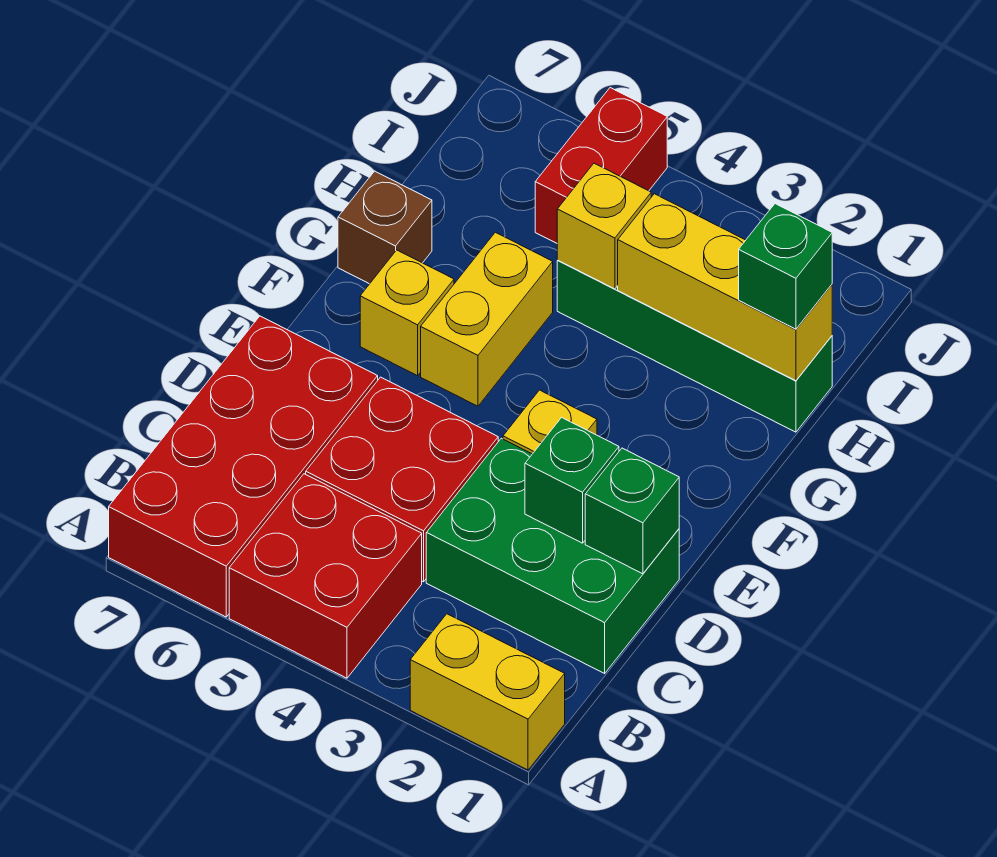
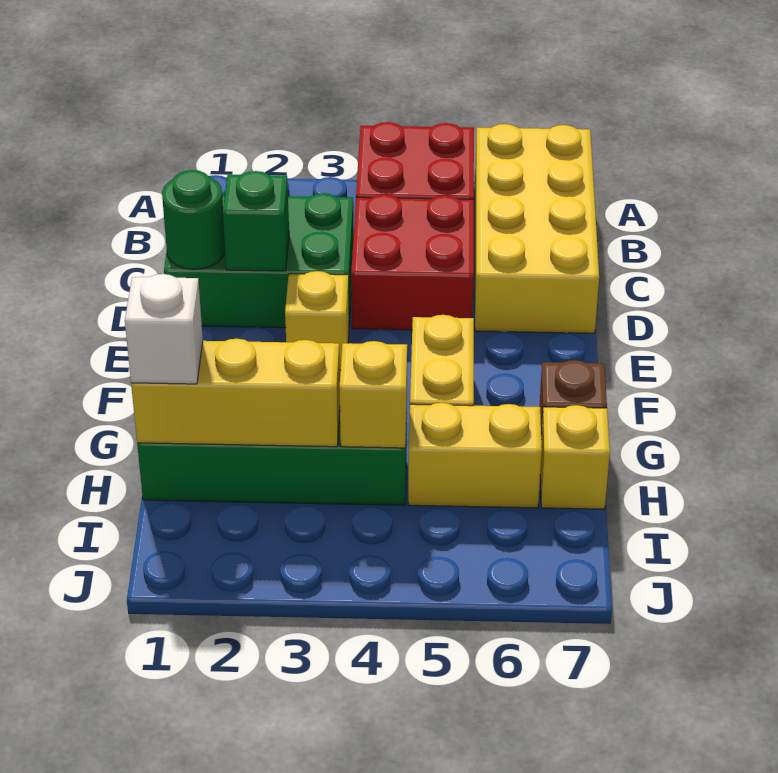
yellow brick A1:A2 level 1 -> yellow brick H5:H6 level 1
red brick A6:D7 level 1 -> yellow brick A6:D7 level 1
green brick D1 level 2 -> green round brick D1 level 2
yellow brick F6 level 1 -> yellow brick H7 level 1
green brick H1 level 3 -> white brick H1 level 3
red brick I5:J5 level 1 -> none

